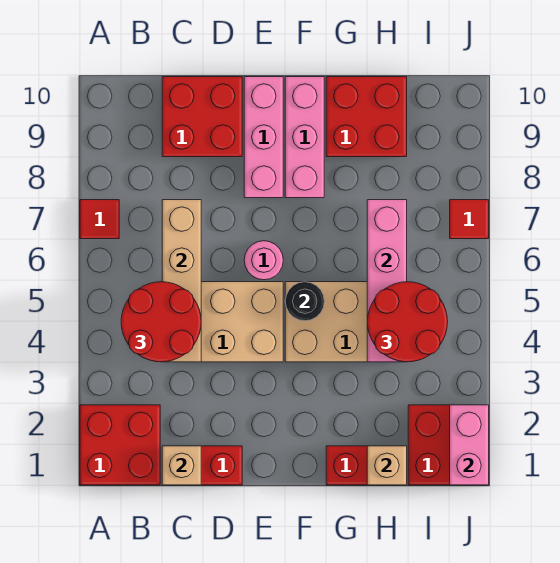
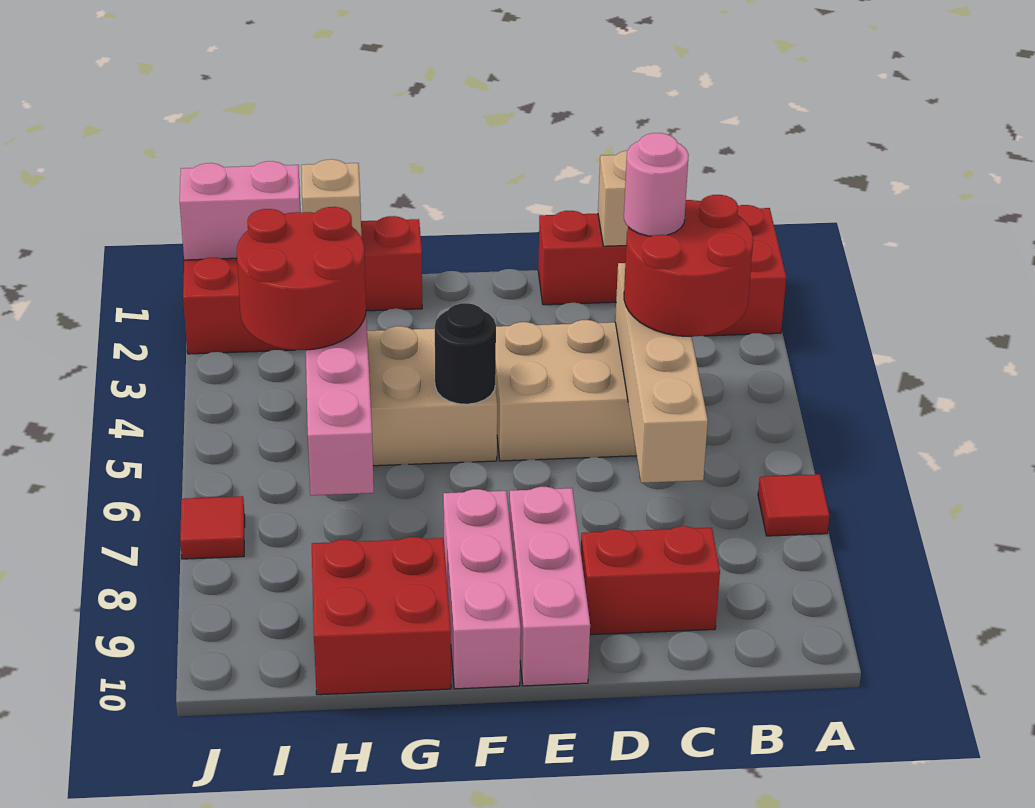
red brick C9:D10 level 1 -> red brick C9:D9 level 1
pink round brick E6 level 1 -> pink round brick C4 level 4
pink brick J1:J2 level 2 -> pink brick I1:J1 level 2

